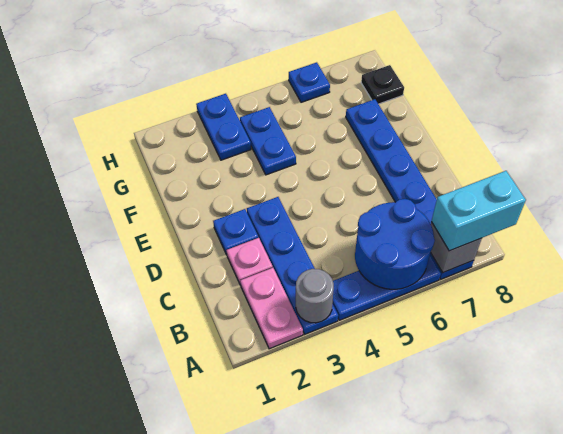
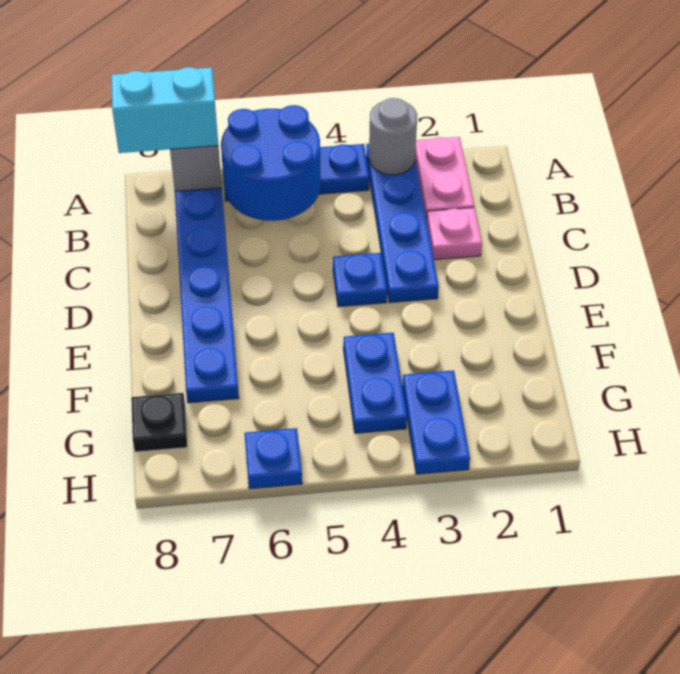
blue plate D2 level 1 -> blue plate D4 level 1

